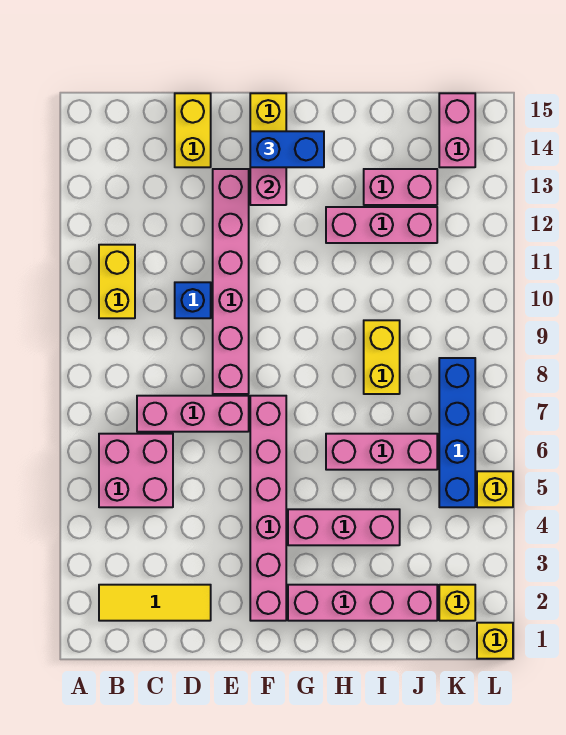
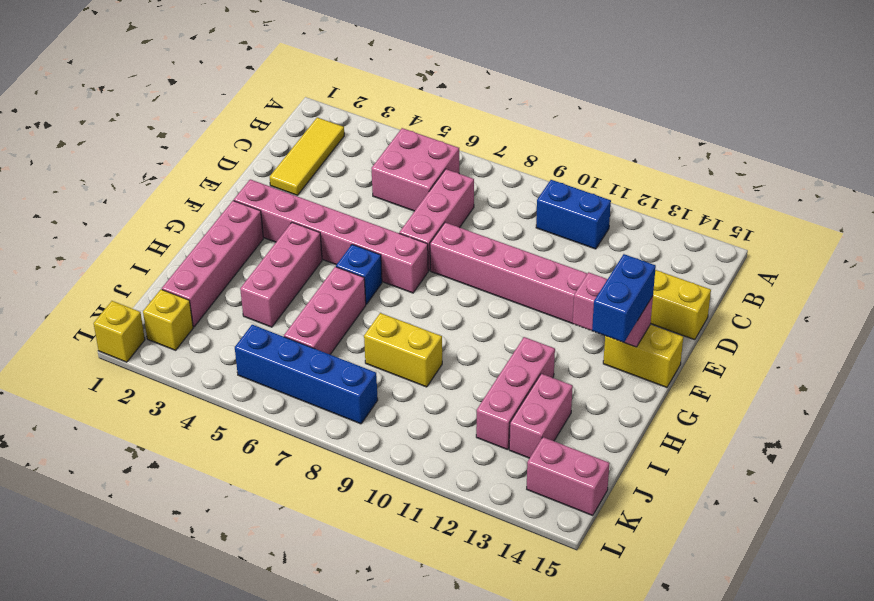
yellow brick B10:B11 level 1 -> blue brick B10:B11 level 1
blue brick D10 level 1 -> blue brick G6 level 1
yellow brick L5 level 1 -> none

